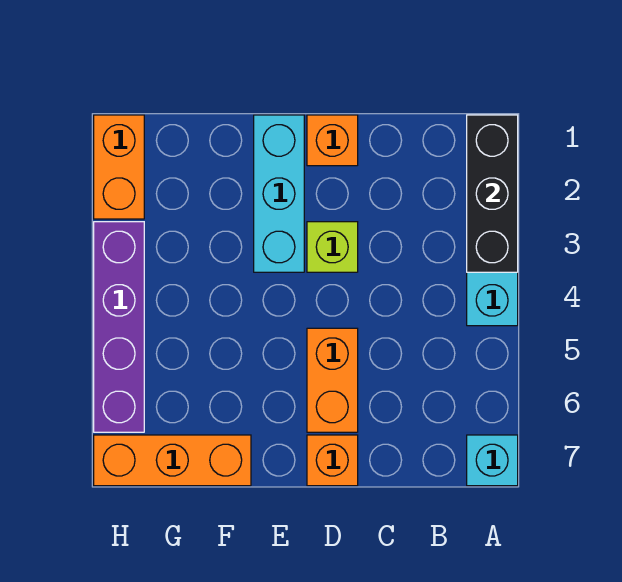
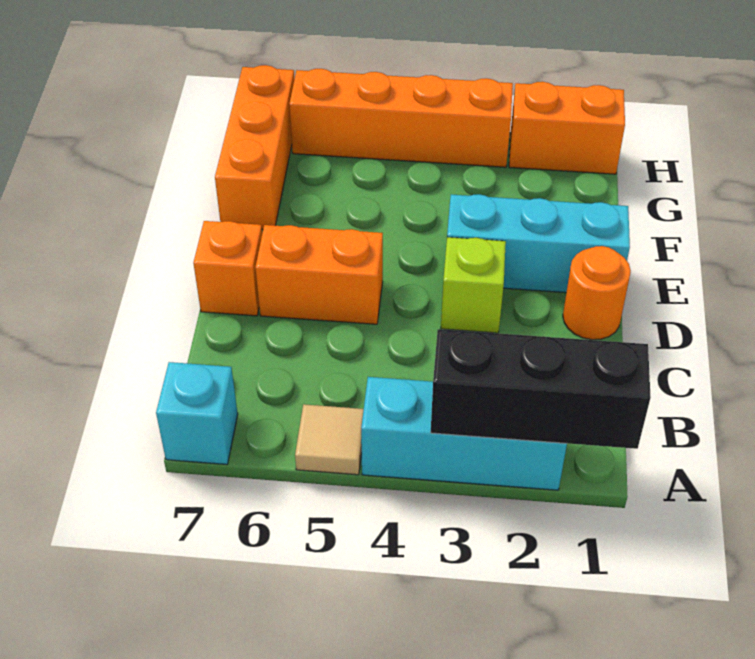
none -> tan tile A5 level 1
orange brick D1 level 1 -> orange round brick D1 level 1
purple brick H3:H6 level 1 -> orange brick H3:H6 level 1

